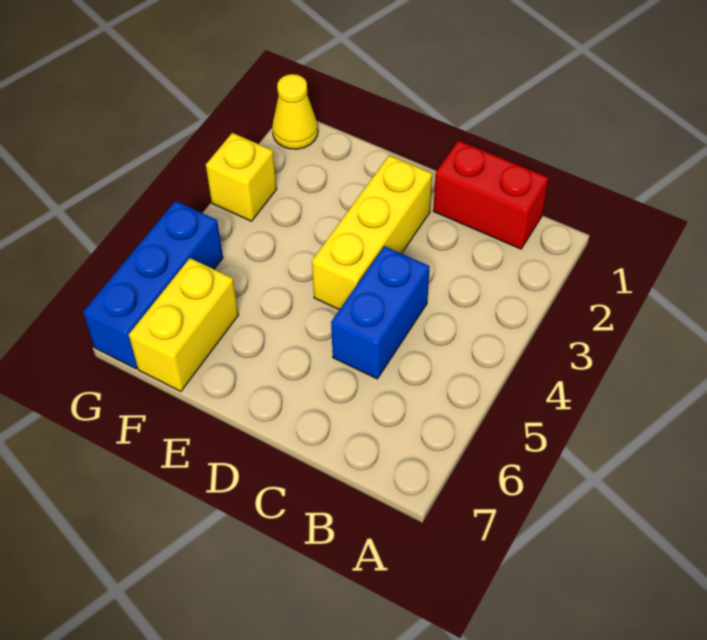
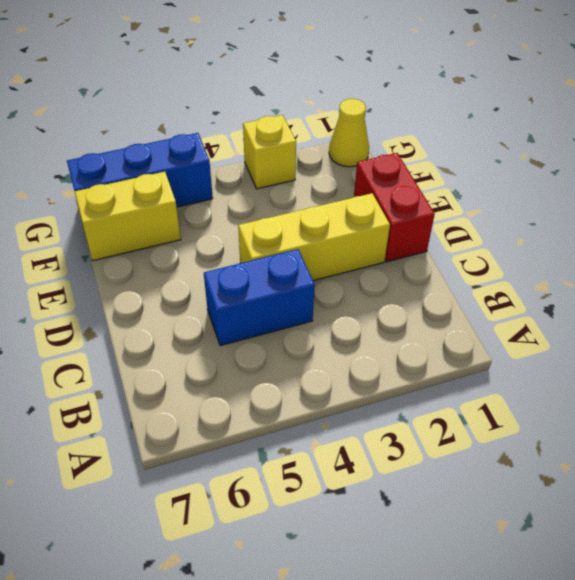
red brick B1:C1 level 1 -> red brick D1:E1 level 1

